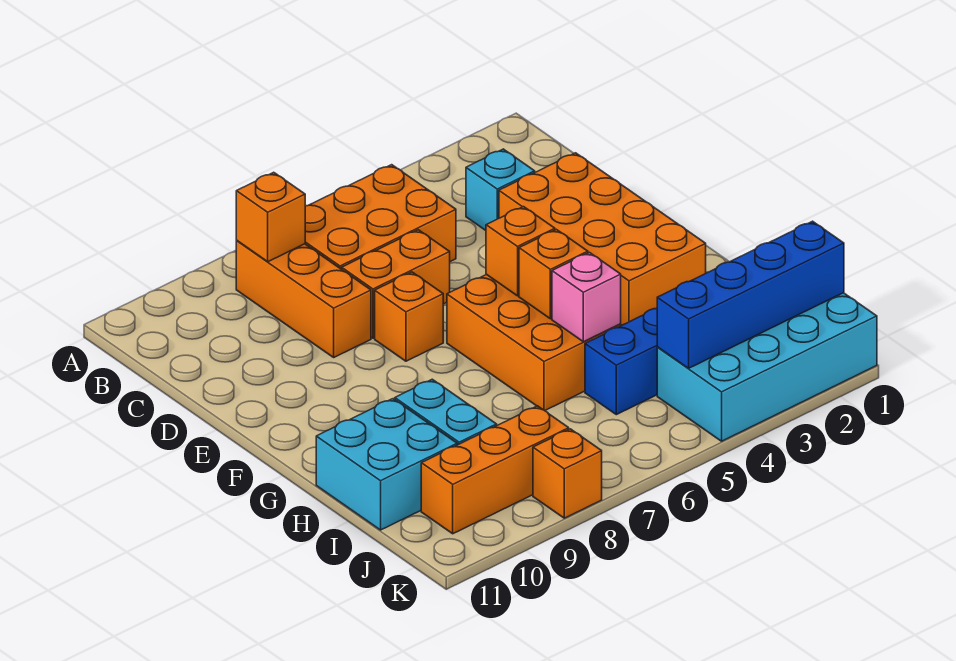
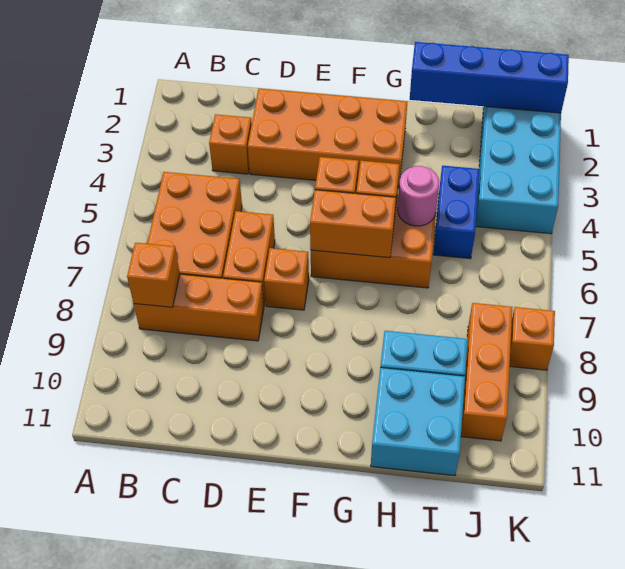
cyan brick C3 level 1 -> orange brick C3 level 1
none -> orange brick F6:G6 level 2
pink brick H5 level 2 -> pink round brick H5 level 2
blue brick J1:J4 level 2 -> blue brick H1:K1 level 2

